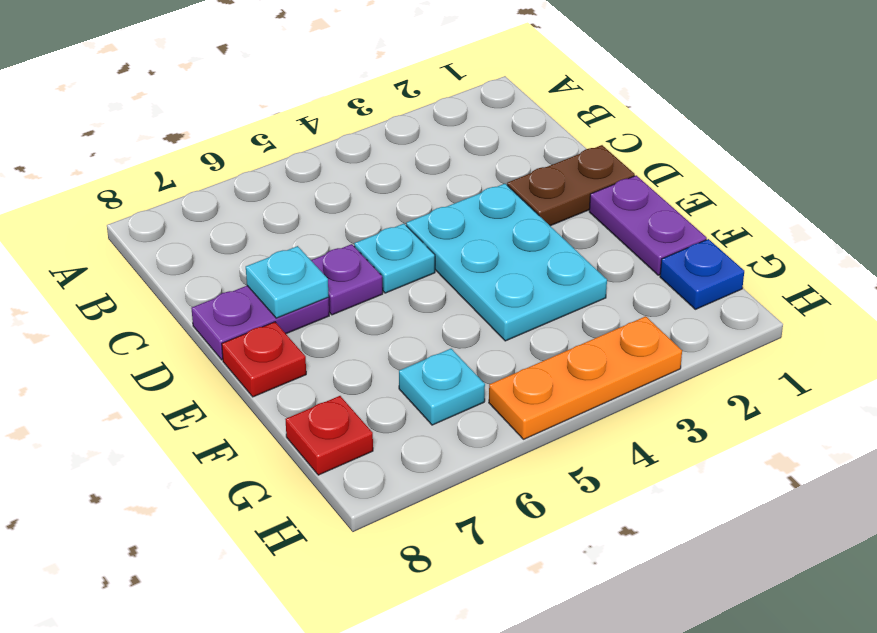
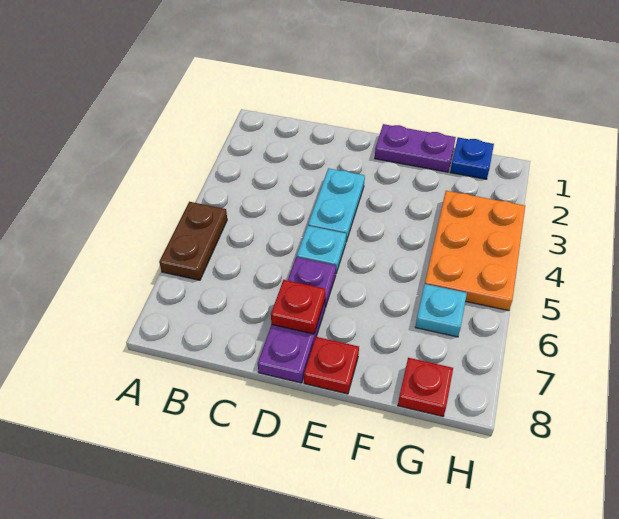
brown plate D1:D2 level 1 -> brown plate A5:A6 level 1
cyan plate D3:F4 level 1 -> cyan plate D3:D4 level 1
cyan plate D7 level 2 -> red plate D7 level 2
orange plate H3:H5 level 1 -> orange plate G3:H5 level 1

